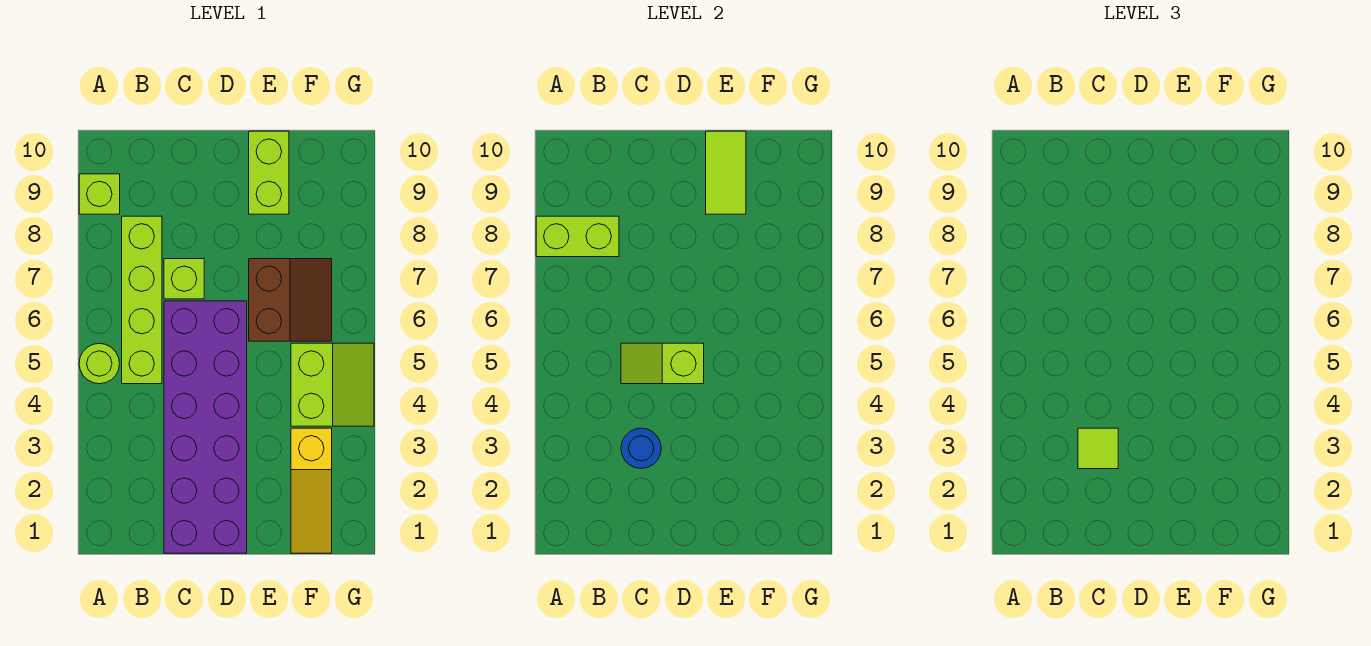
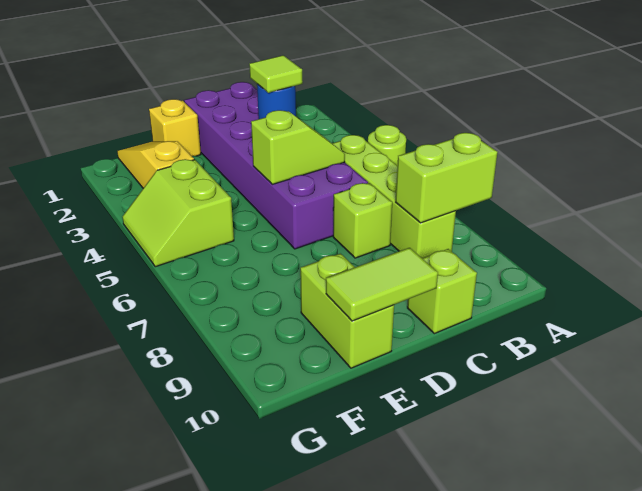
lime brick A9 level 1 -> lime brick C10 level 1
none -> yellow brick E1 level 1
brown slope E6:F7 level 1 top E -> none
lime tile E9:E10 level 2 -> lime tile D10:E10 level 2

